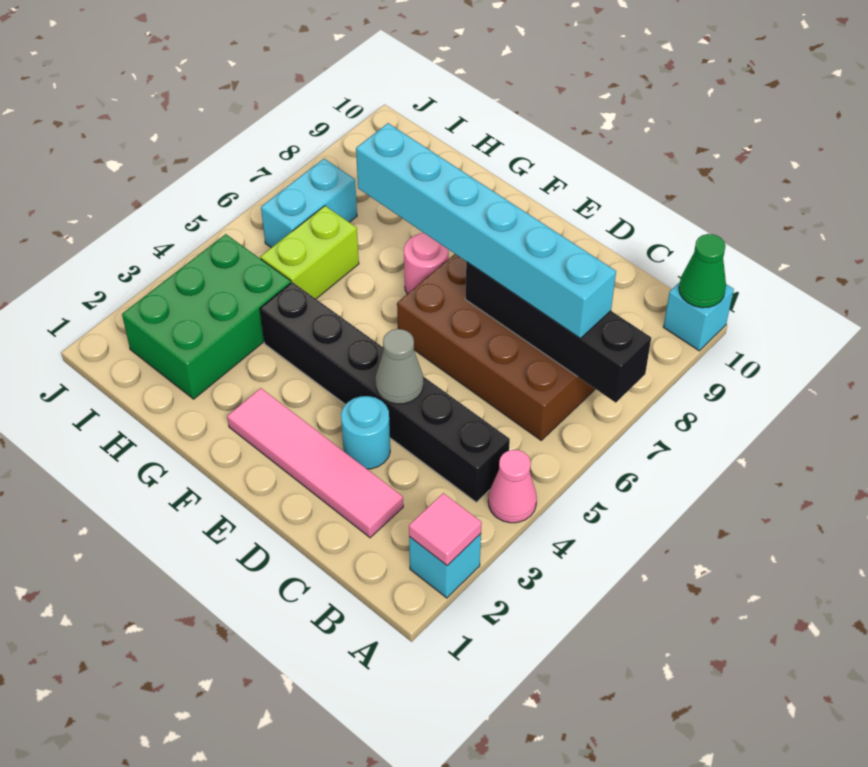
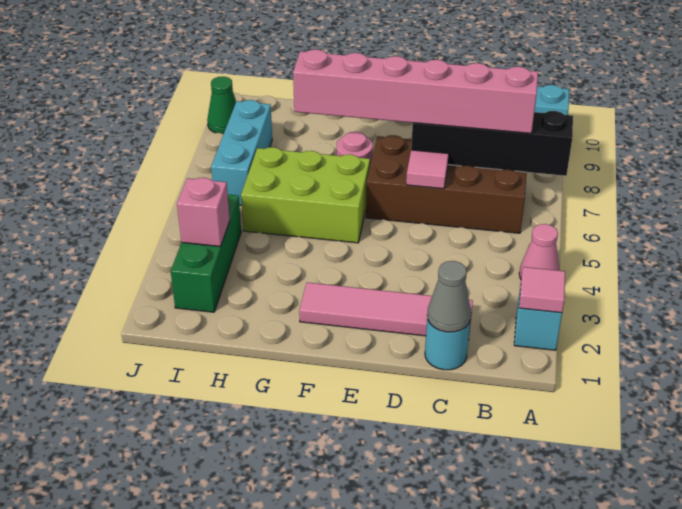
green cone A10 level 2 -> green cone J9 level 1
black brick B4:G4 level 1 -> none
cyan brick B7:G7 level 3 -> pink brick B7:G7 level 3
cyan round brick D3 level 1 -> cyan round brick C1 level 1
grey cone D4 level 2 -> grey cone C1 level 2
none -> pink tile D6 level 2
green brick H2:I4 level 1 -> green brick I2:I4 level 1
lime brick H5:H6 level 1 -> lime brick F5:H6 level 1
none -> pink brick I3 level 2
cyan brick I6:I7 level 1 -> cyan brick I6:I8 level 1

